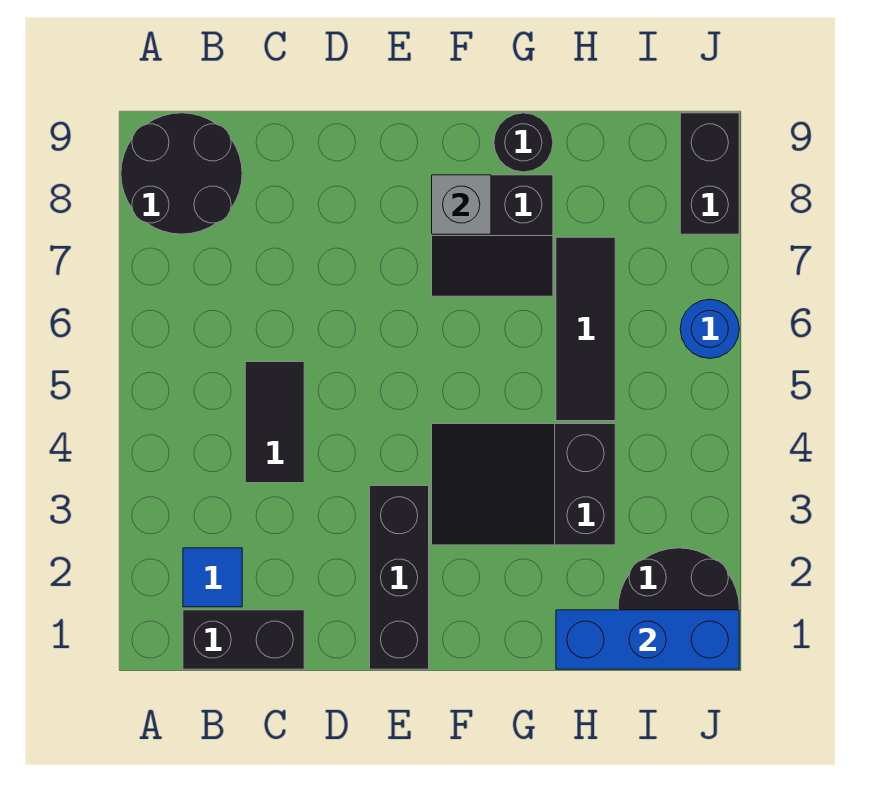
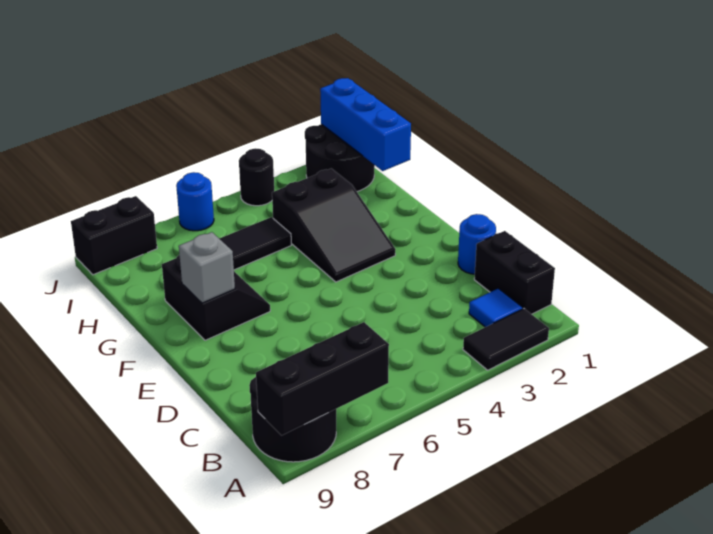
black tile C4:C5 level 1 -> black tile A2:A3 level 1
none -> blue round brick D1 level 1
black brick E1:E3 level 1 -> black brick A7:A9 level 2
black round brick G9 level 1 -> black round brick J4 level 1

